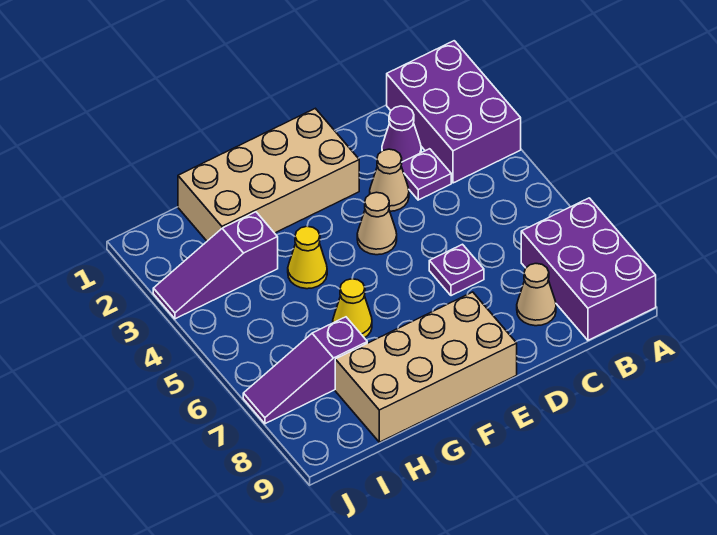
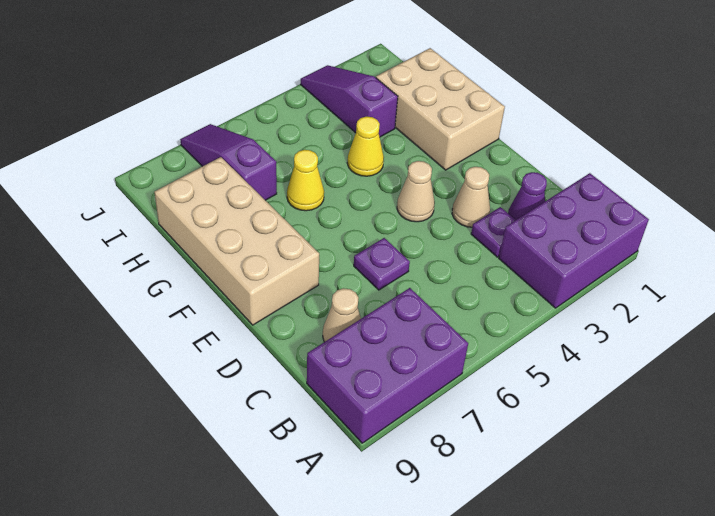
tan brick E1:H2 level 1 -> tan brick F1:H2 level 1

